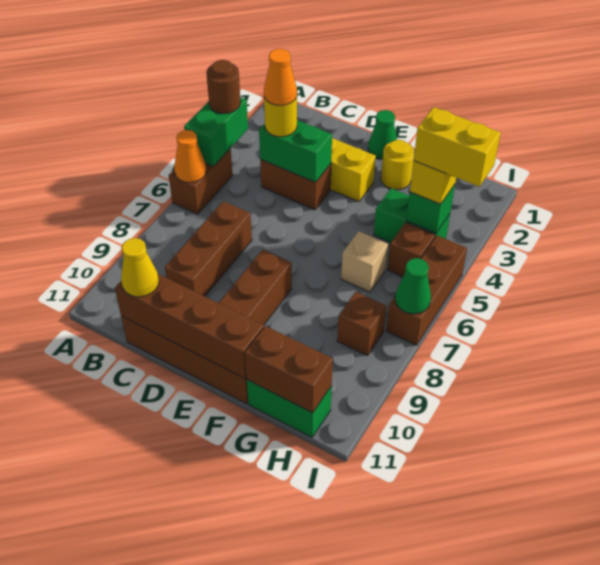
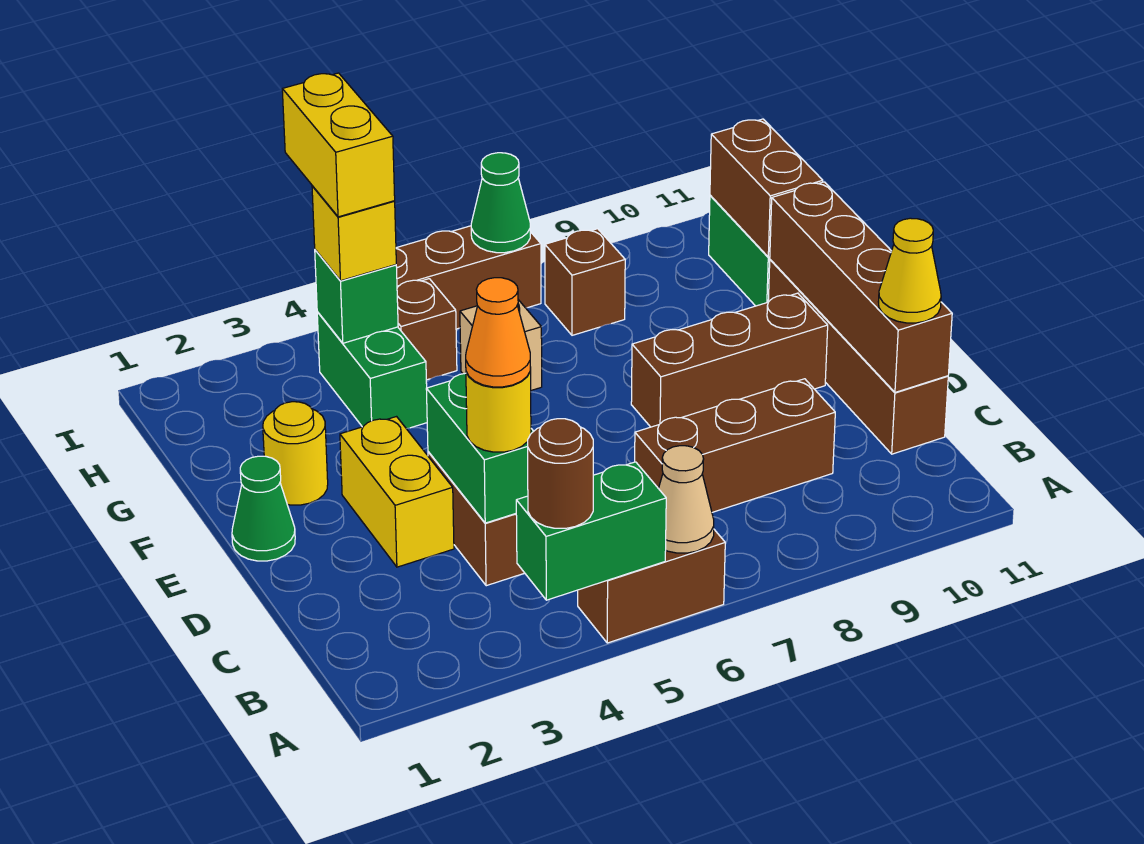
orange cone A6 level 2 -> tan cone A6 level 2

